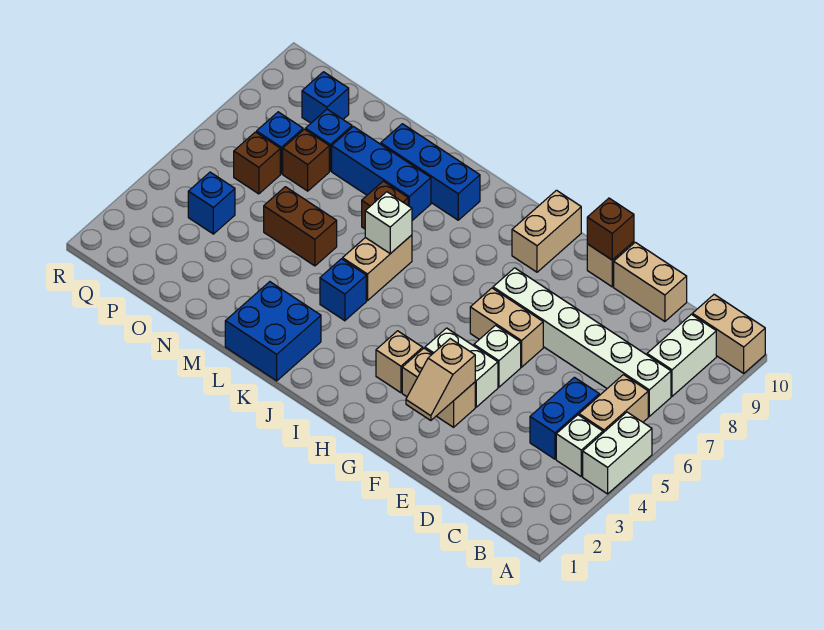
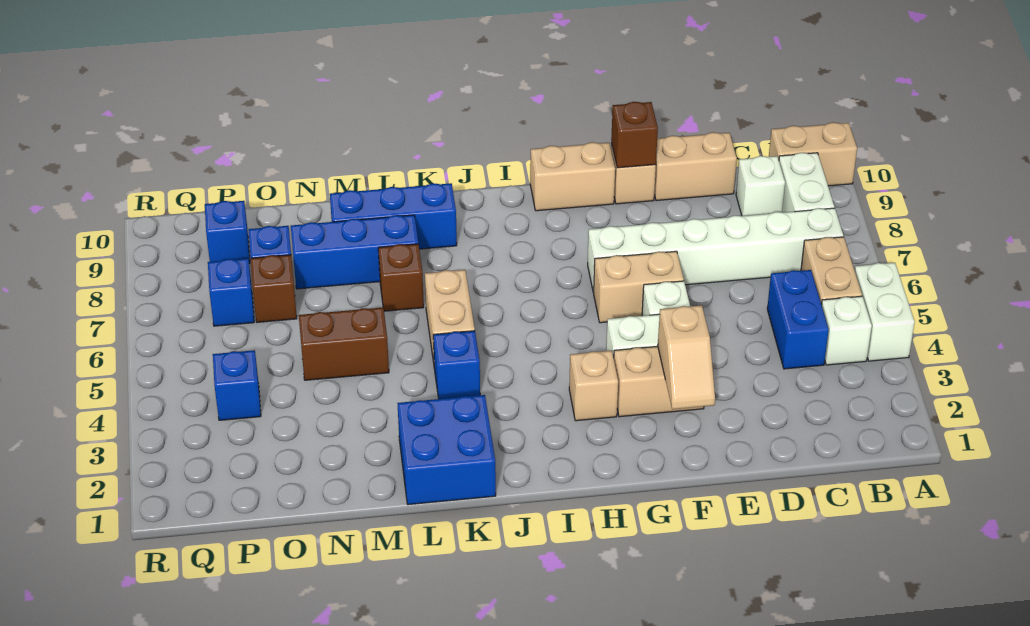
tan brick H9:H10 level 1 -> tan brick G10:H10 level 1
white brick K6 level 2 -> white brick C9 level 1
brown brick P6 level 1 -> none

